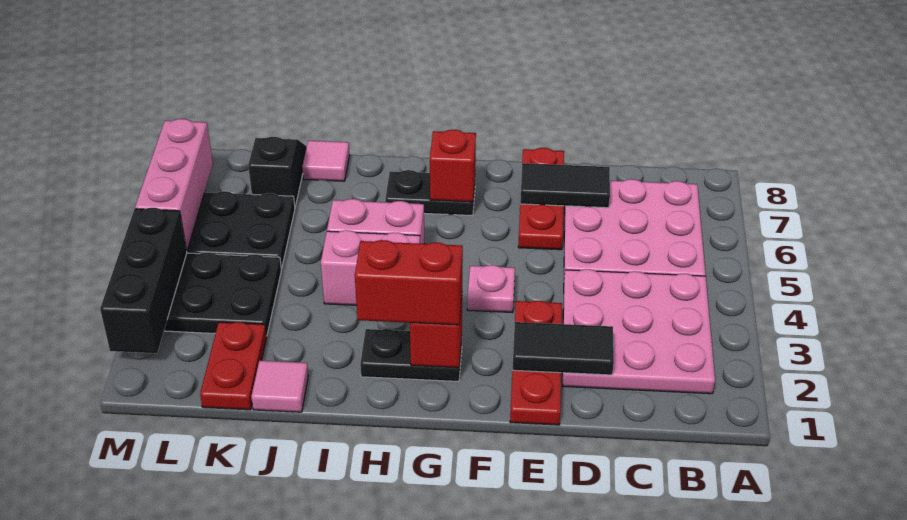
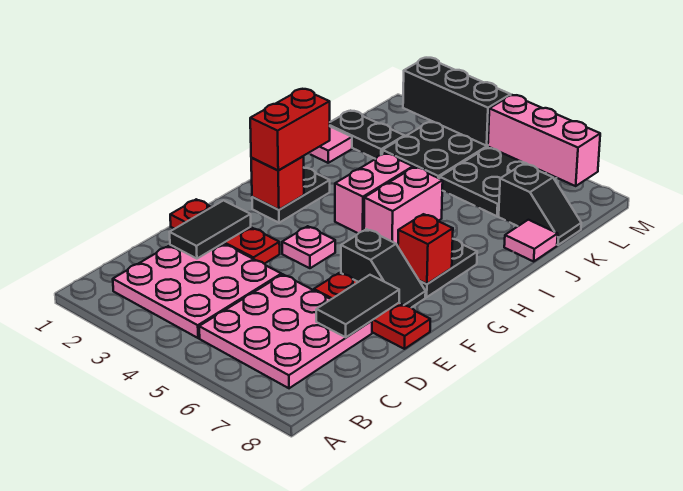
none -> black slope F6:F7 level 1 top 6
red plate K1:K2 level 1 -> black plate K1:K2 level 1

